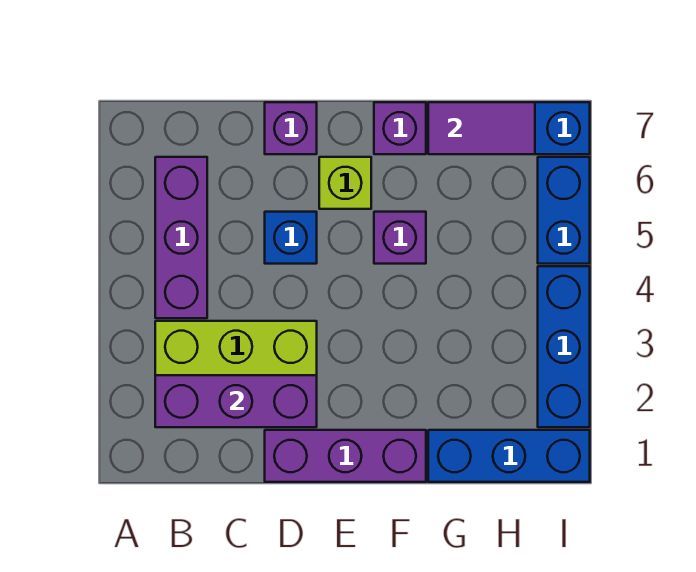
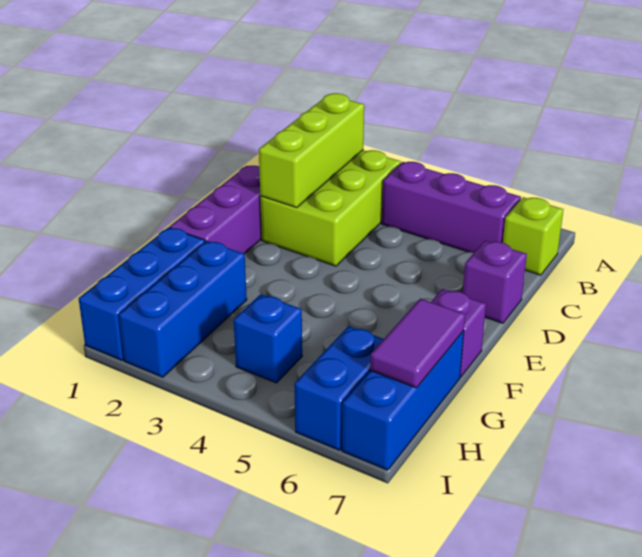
purple brick B2:D2 level 2 -> lime brick B2:D2 level 2
blue brick D5 level 1 -> blue brick H4 level 1
lime brick E6 level 1 -> lime brick B7 level 1
purple brick F5 level 1 -> none
blue brick I2:I4 level 1 -> blue brick G2:I2 level 1
blue brick I5:I6 level 1 -> blue brick H6:I6 level 1

